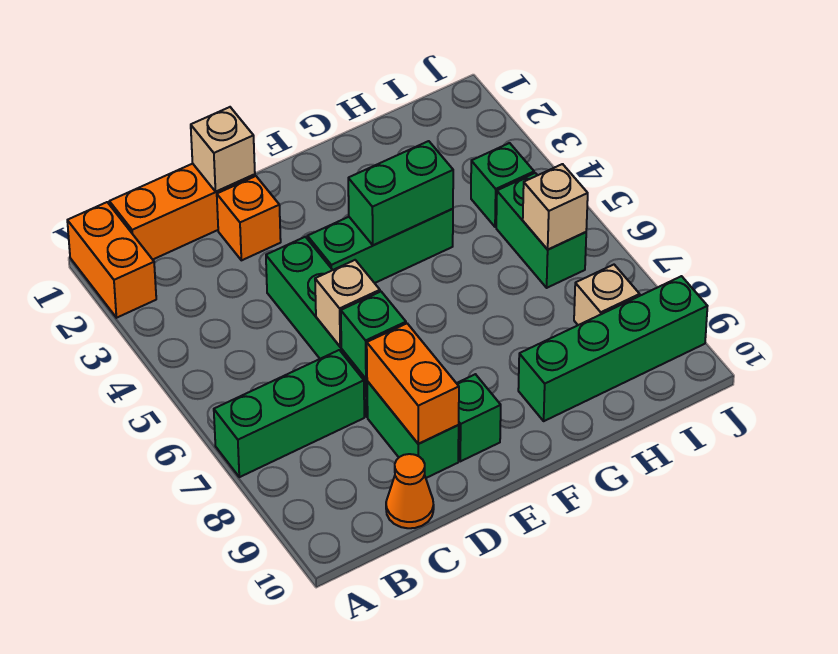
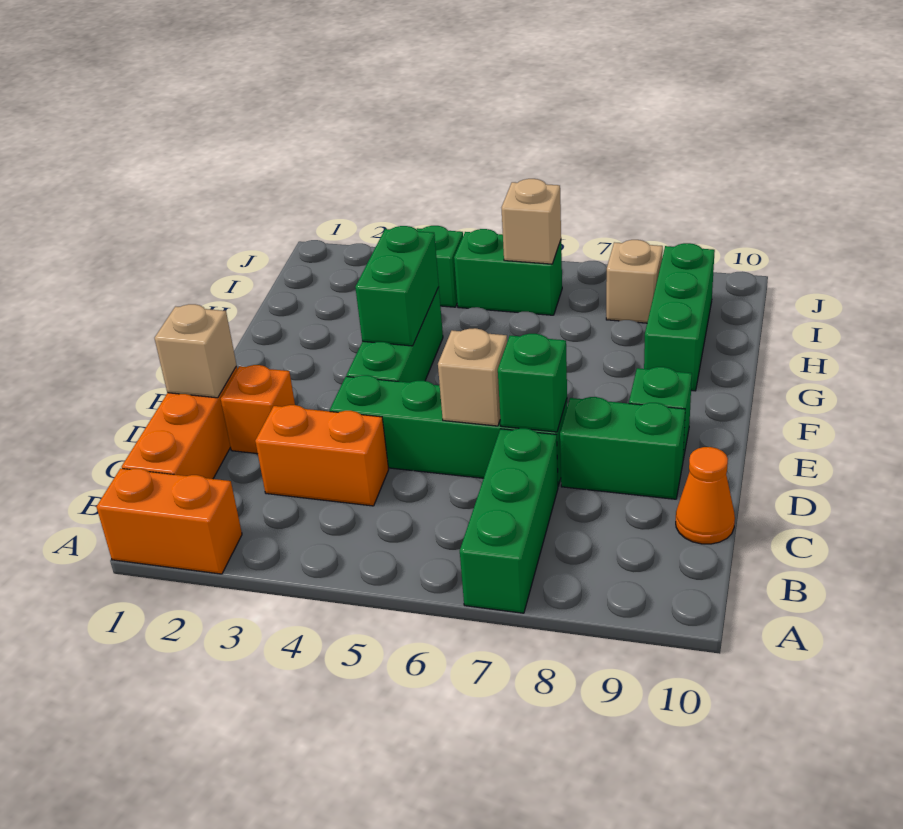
orange brick D8:D9 level 2 -> orange brick C3:C4 level 1
green brick G9:J9 level 1 -> green brick G9:I9 level 1

